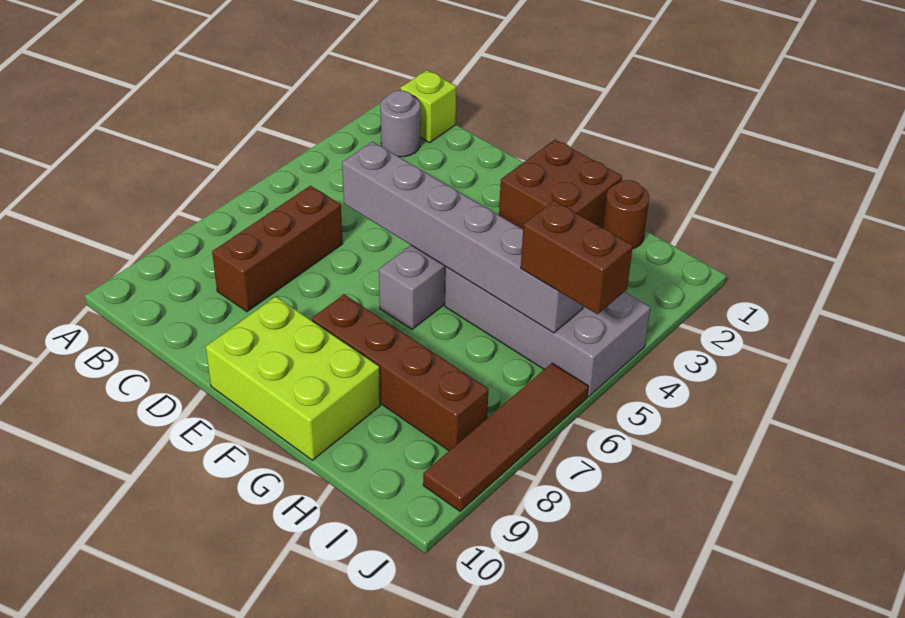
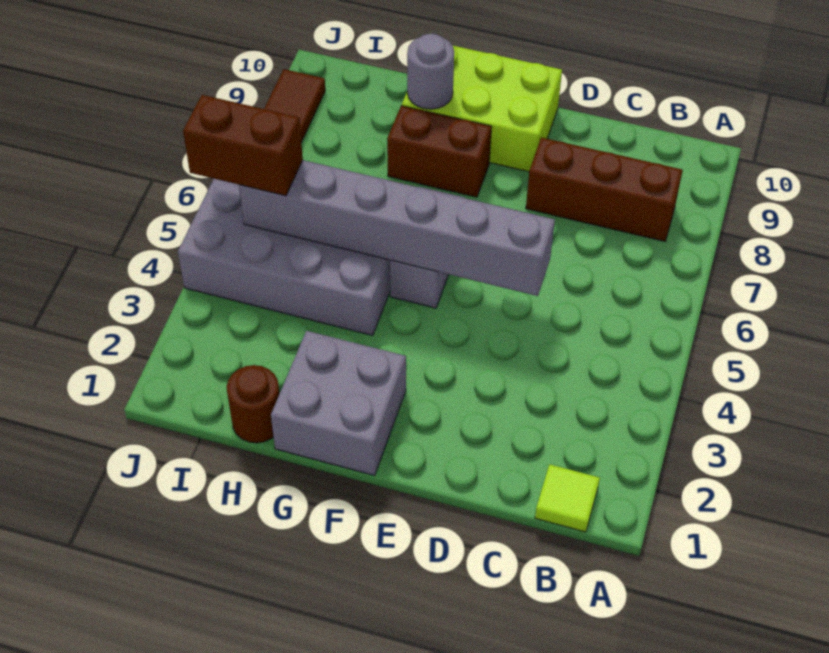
lime brick B1 level 1 -> lime tile B1 level 1
grey round brick B2 level 1 -> grey round brick G9 level 2
brown brick C6:C8 level 1 -> brown brick B8:D8 level 1
brown brick F1:G2 level 1 -> grey brick F1:G2 level 1
brown brick F8:I8 level 1 -> brown brick F8:G8 level 1

